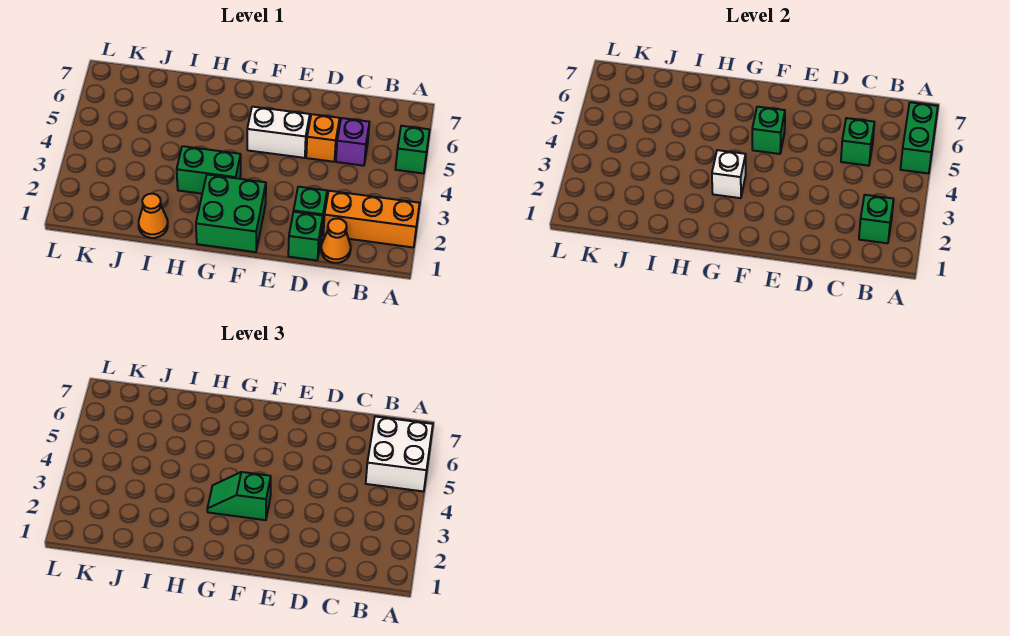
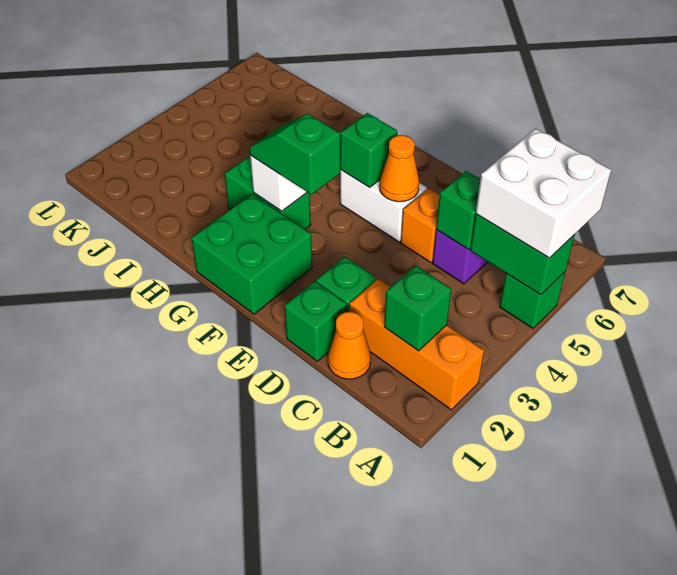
green brick A5:A6 level 2 -> green brick A5:B5 level 2
orange cone I1 level 1 -> orange cone E5 level 2

